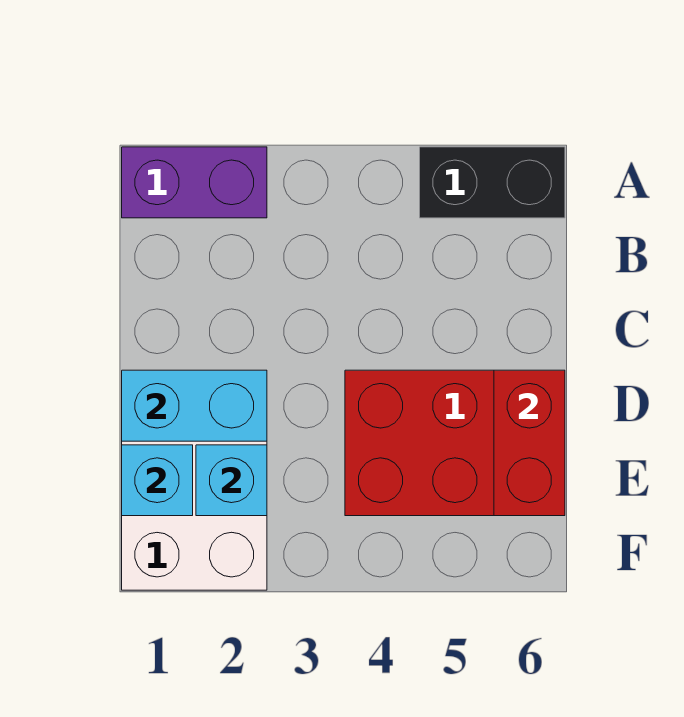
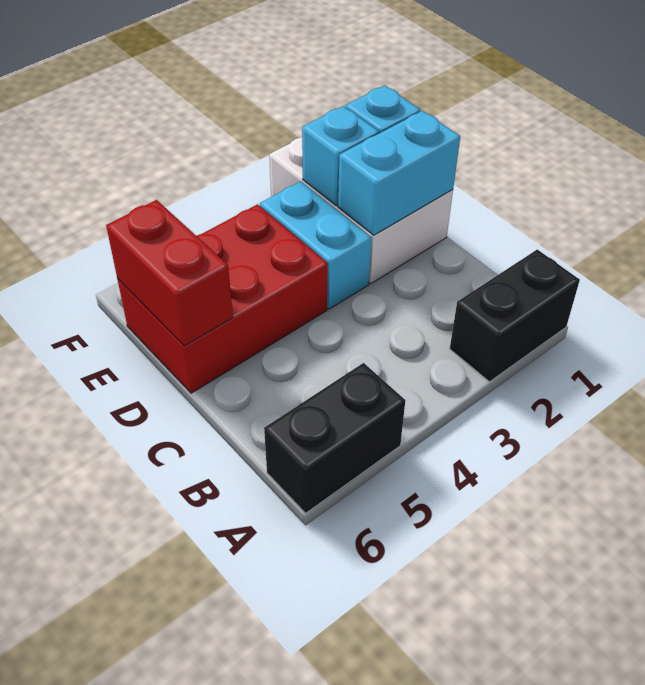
purple brick A1:A2 level 1 -> black brick A1:A2 level 1
none -> cyan brick D3:E3 level 1

